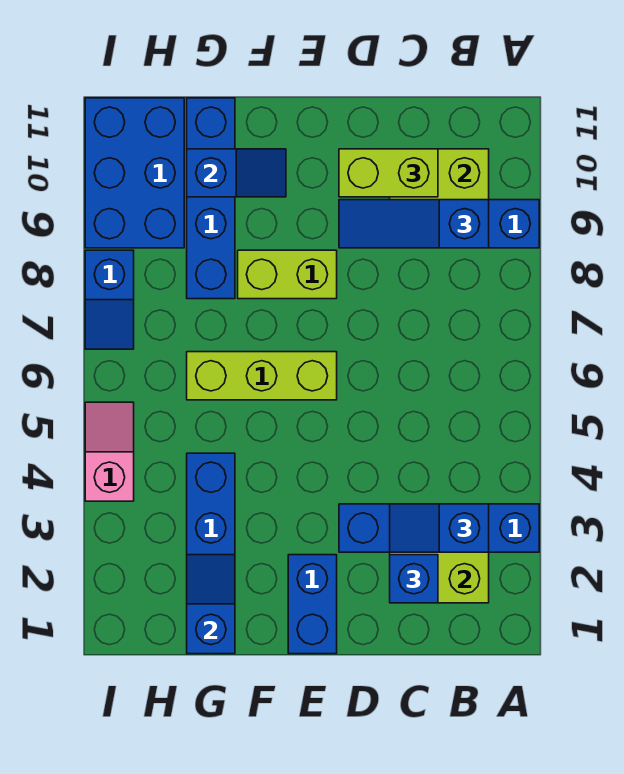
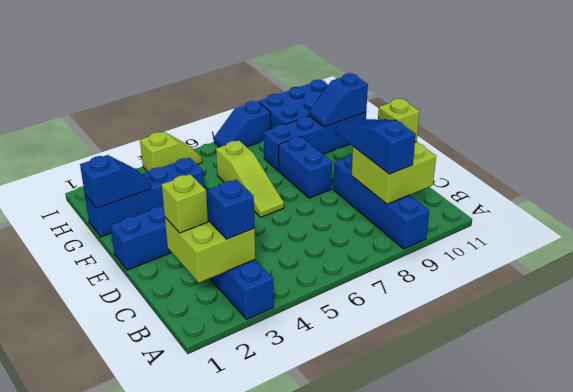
blue brick C2 level 3 -> lime brick C2 level 3
lime brick C10:D10 level 3 -> lime brick C10 level 3
lime brick E6:G6 level 1 -> lime slope E6:G6 level 1 top G
lime brick E8:F8 level 1 -> blue brick E8:F8 level 1
blue slope F10:G10 level 2 top G -> blue slope G10:G11 level 2 top 11
pink slope I4:I5 level 1 top 4 -> lime slope I4:I5 level 1 top 4

